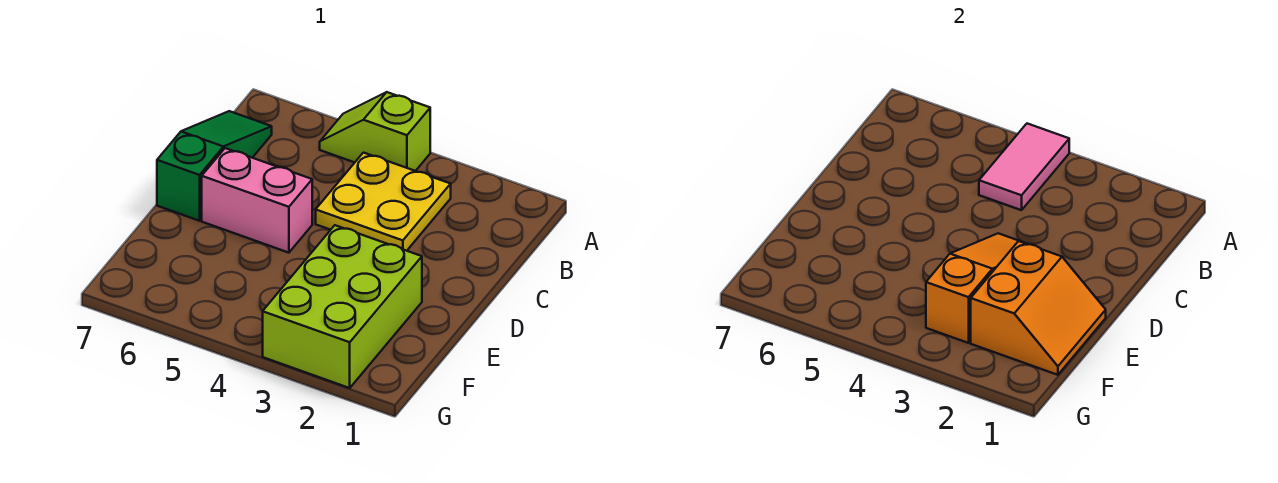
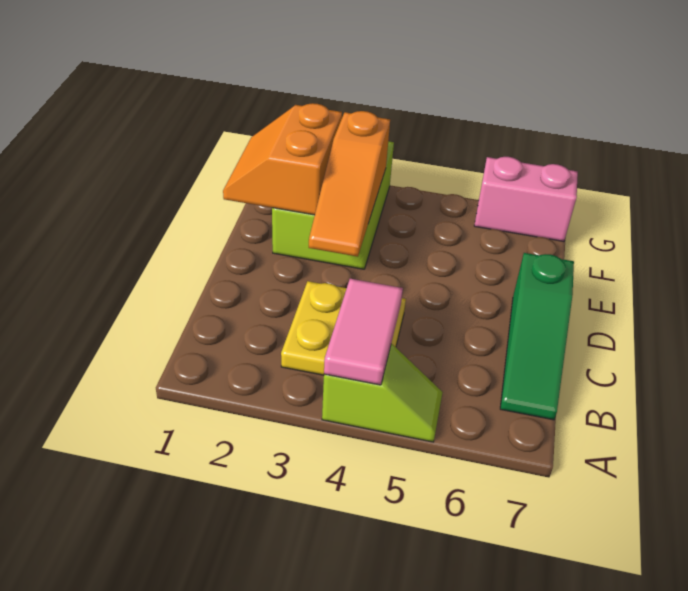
pink brick D5:D6 level 1 -> pink brick G6:G7 level 1

